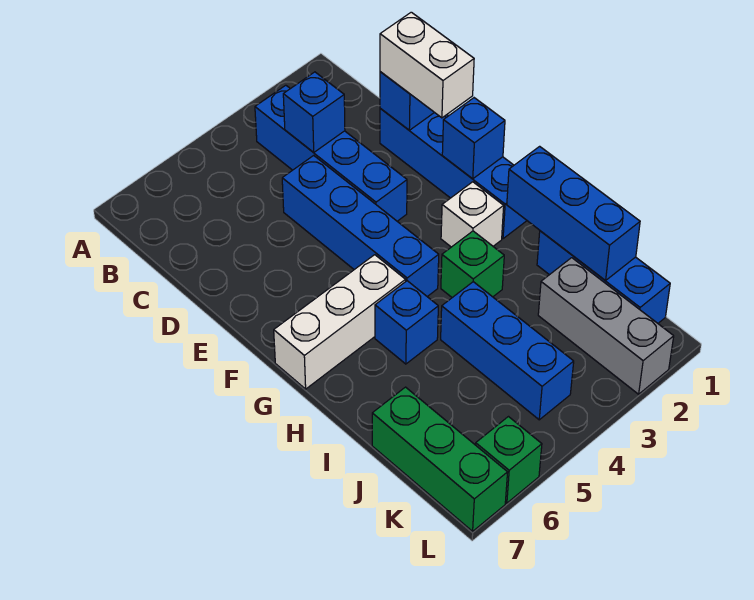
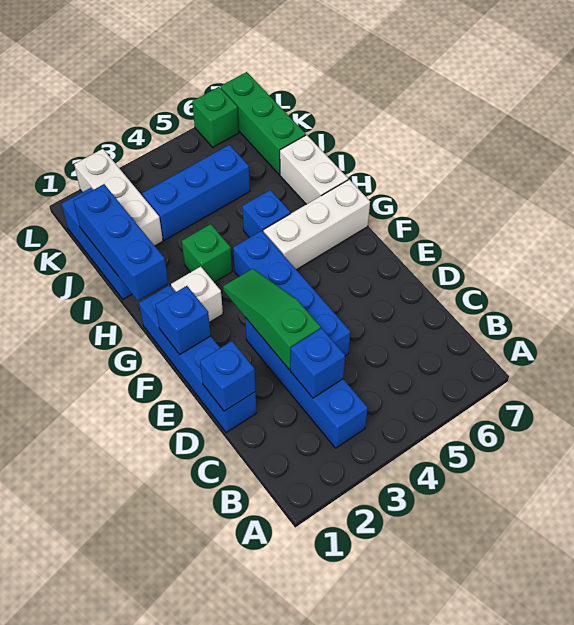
white brick D1:E1 level 3 -> white brick H7:I7 level 1
none -> green slope D3:F3 level 2 top D
blue brick I4:K4 level 1 -> blue brick J3:J5 level 1
grey brick J2:L2 level 1 -> white brick J2:L2 level 1

